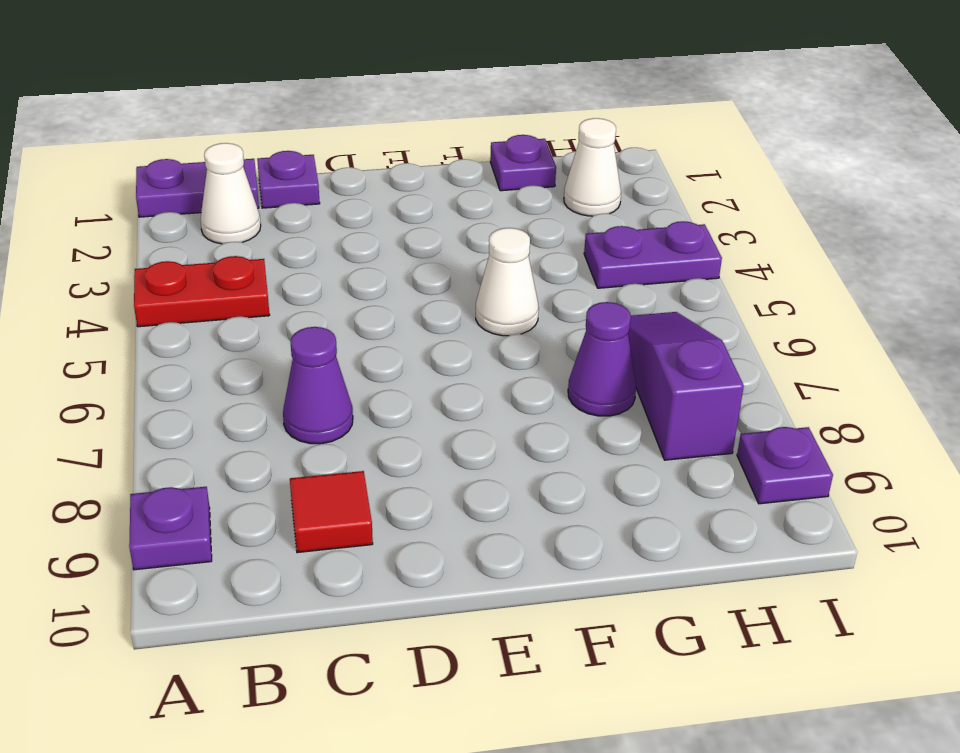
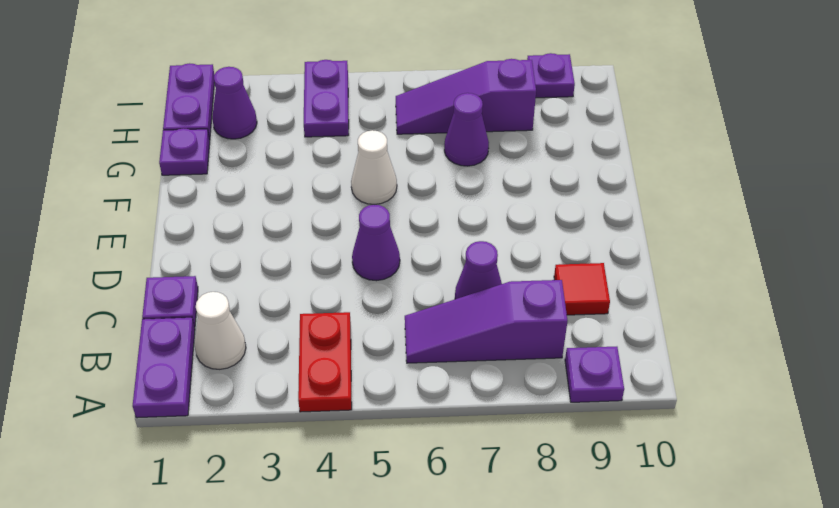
none -> purple slope B6:B8 level 1 top 8
none -> purple cone D5 level 1
none -> purple plate H1:I1 level 1
white cone H2 level 1 -> purple cone H2 level 1

